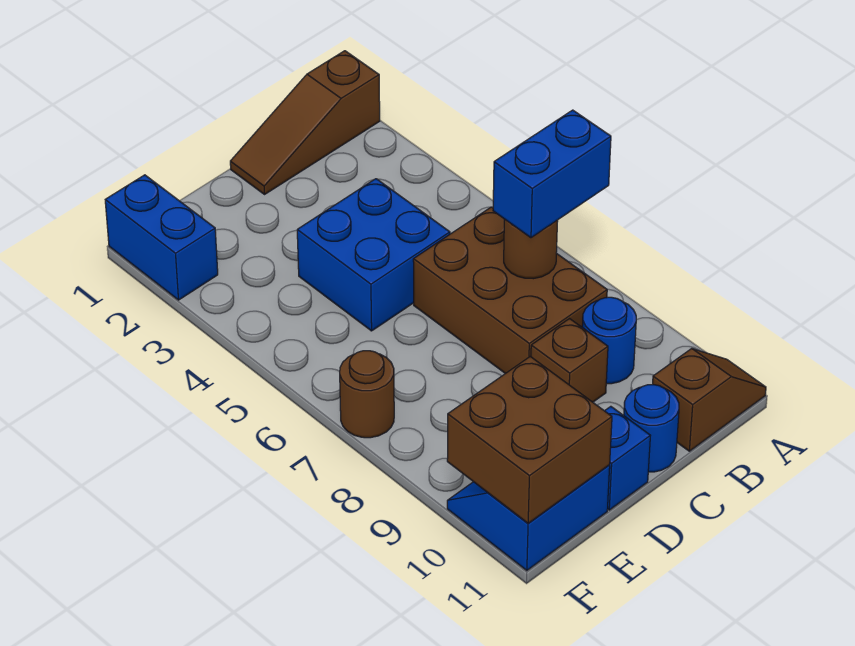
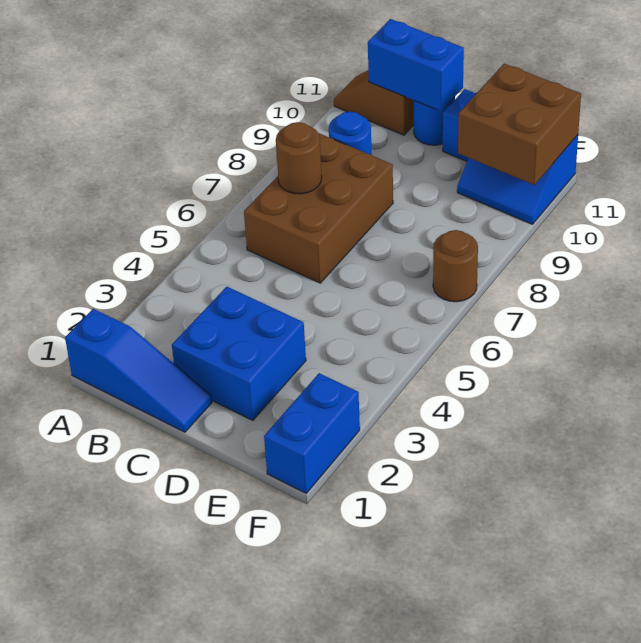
brown slope A1:C1 level 1 top A -> blue slope A1:C1 level 1 top A
blue brick A7:B7 level 3 -> blue brick B11:C11 level 2
blue brick C4:D5 level 1 -> blue brick C2:D3 level 1
brown brick C9 level 1 -> none

